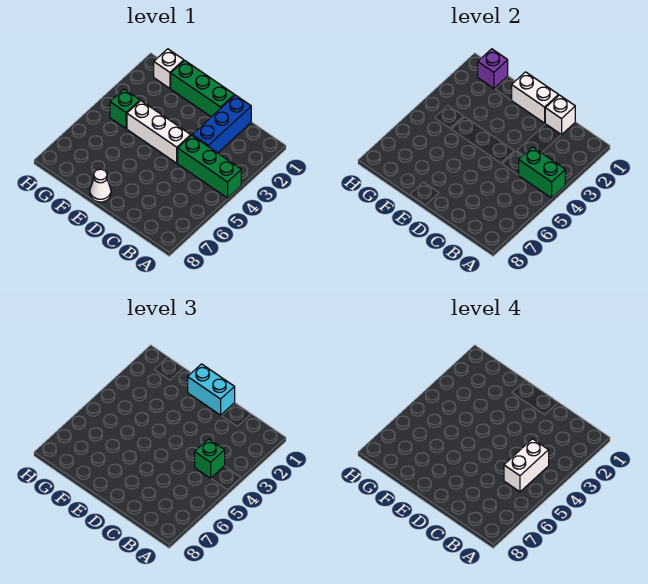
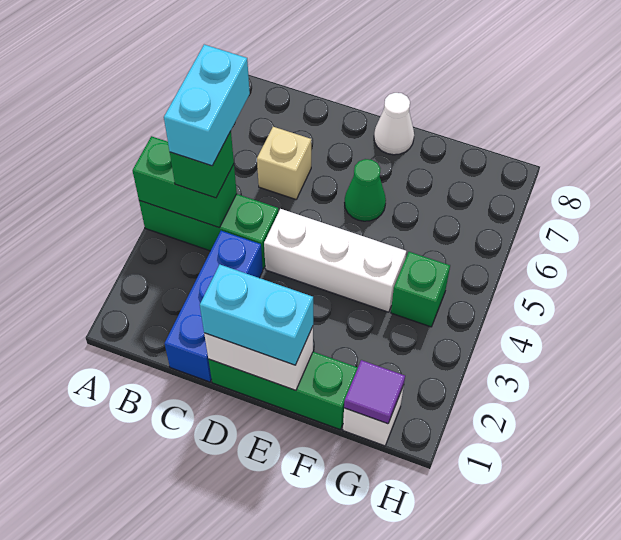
white brick B4:B5 level 4 -> cyan brick B4:B5 level 4
white brick C1 level 2 -> none
none -> tan brick C6 level 1
none -> green cone E6 level 1
purple brick G1 level 2 -> purple tile G1 level 2

